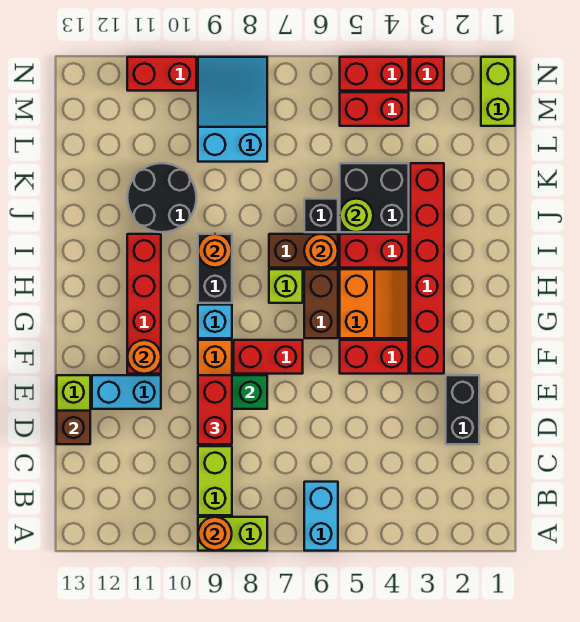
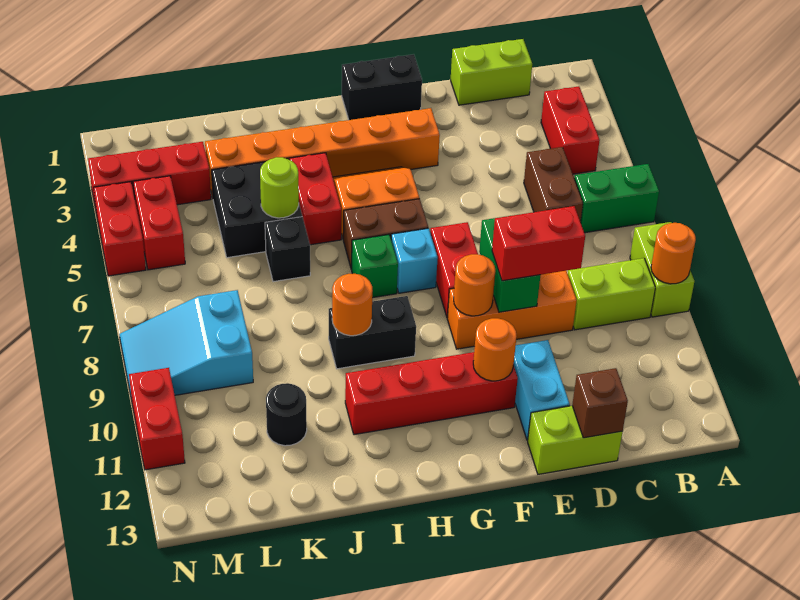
cyan brick A6:B6 level 1 -> green brick A6:B6 level 1
black brick D2:E2 level 1 -> black brick F1:G1 level 1
red brick F3:K3 level 1 -> orange brick F3:K3 level 1
red brick F4:F5 level 1 -> red brick B3:B4 level 1
cyan brick G9 level 1 -> cyan brick G7 level 1
lime brick H7 level 1 -> green brick H7 level 1
brown brick I6:I7 level 1 -> brown brick C5:C6 level 1
orange round brick I6 level 2 -> orange round brick F9 level 2
black round brick J10:K11 level 1 -> black round brick K11 level 1
lime brick M1:N1 level 1 -> lime brick C1:D1 level 1
red brick N3 level 1 -> red brick L3:N3 level 1

